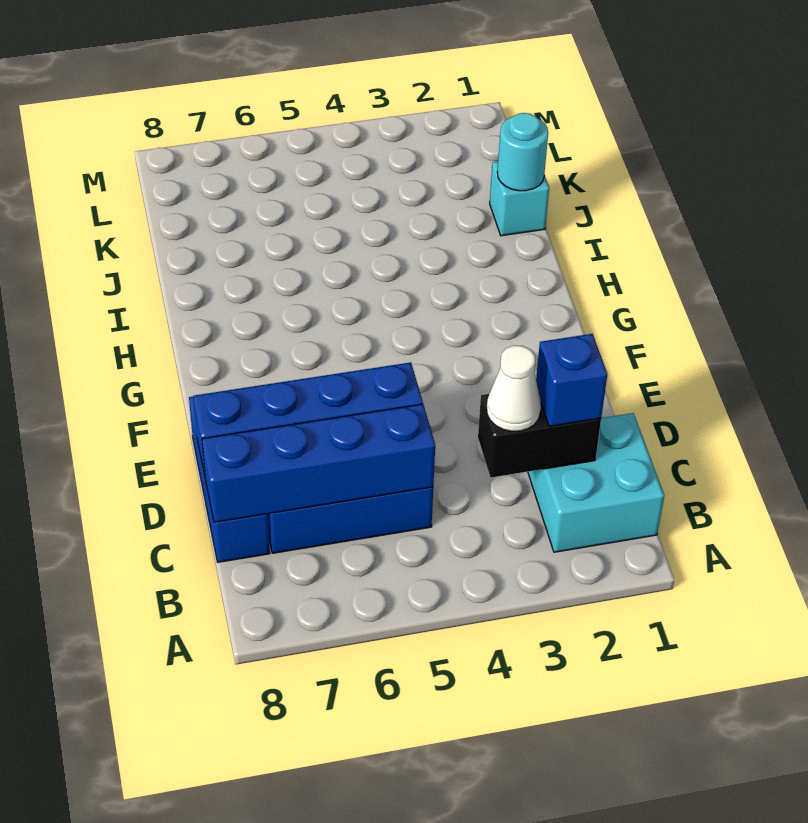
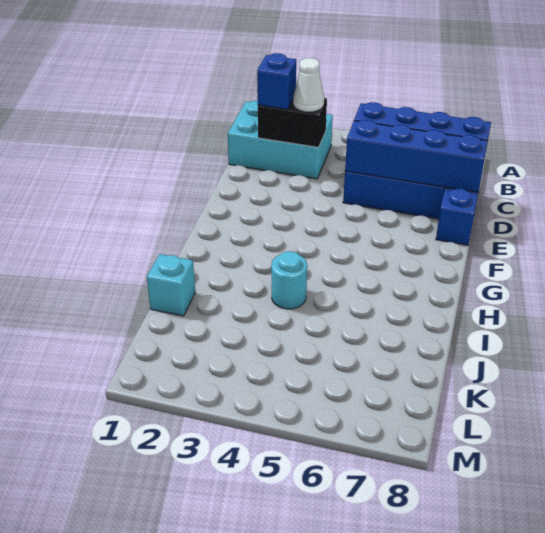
cyan brick B1:C2 level 1 -> cyan brick B1:C3 level 1
cyan round brick J1 level 2 -> cyan round brick I4 level 1

